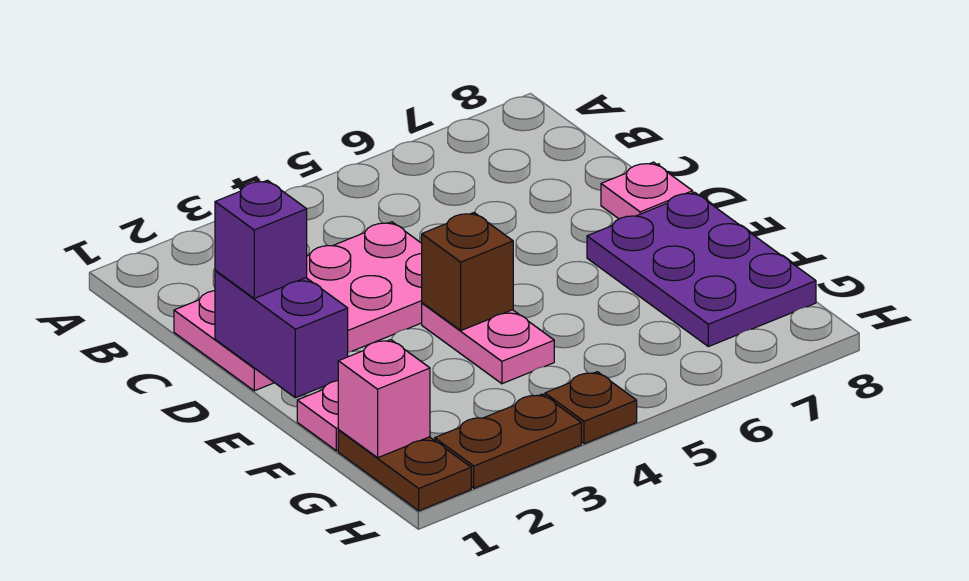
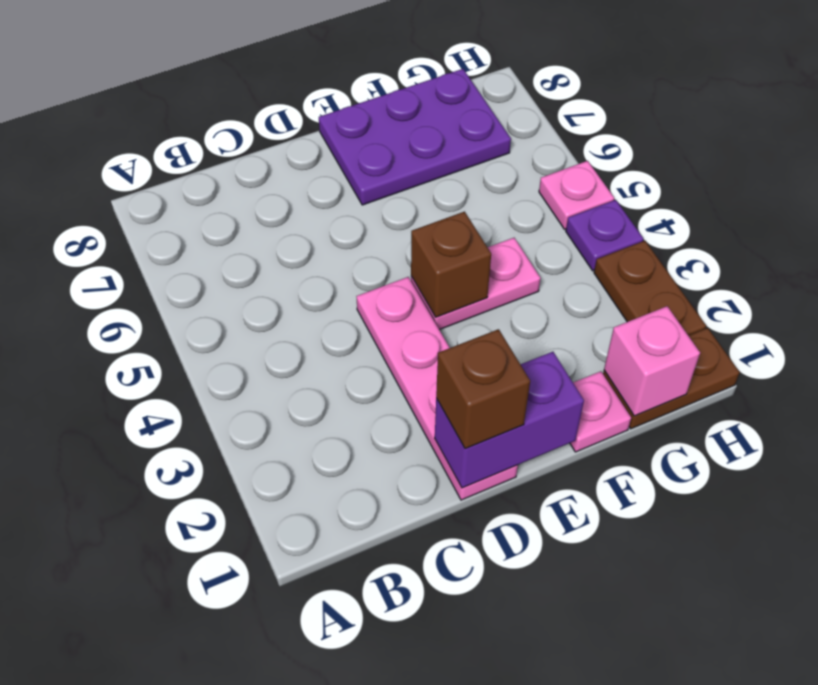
pink plate C1:D4 level 1 -> pink plate D1:D4 level 1
purple brick D1 level 3 -> brown brick D1 level 3
pink plate D8 level 1 -> pink plate H5 level 1
brown plate H4 level 1 -> purple plate H4 level 1

